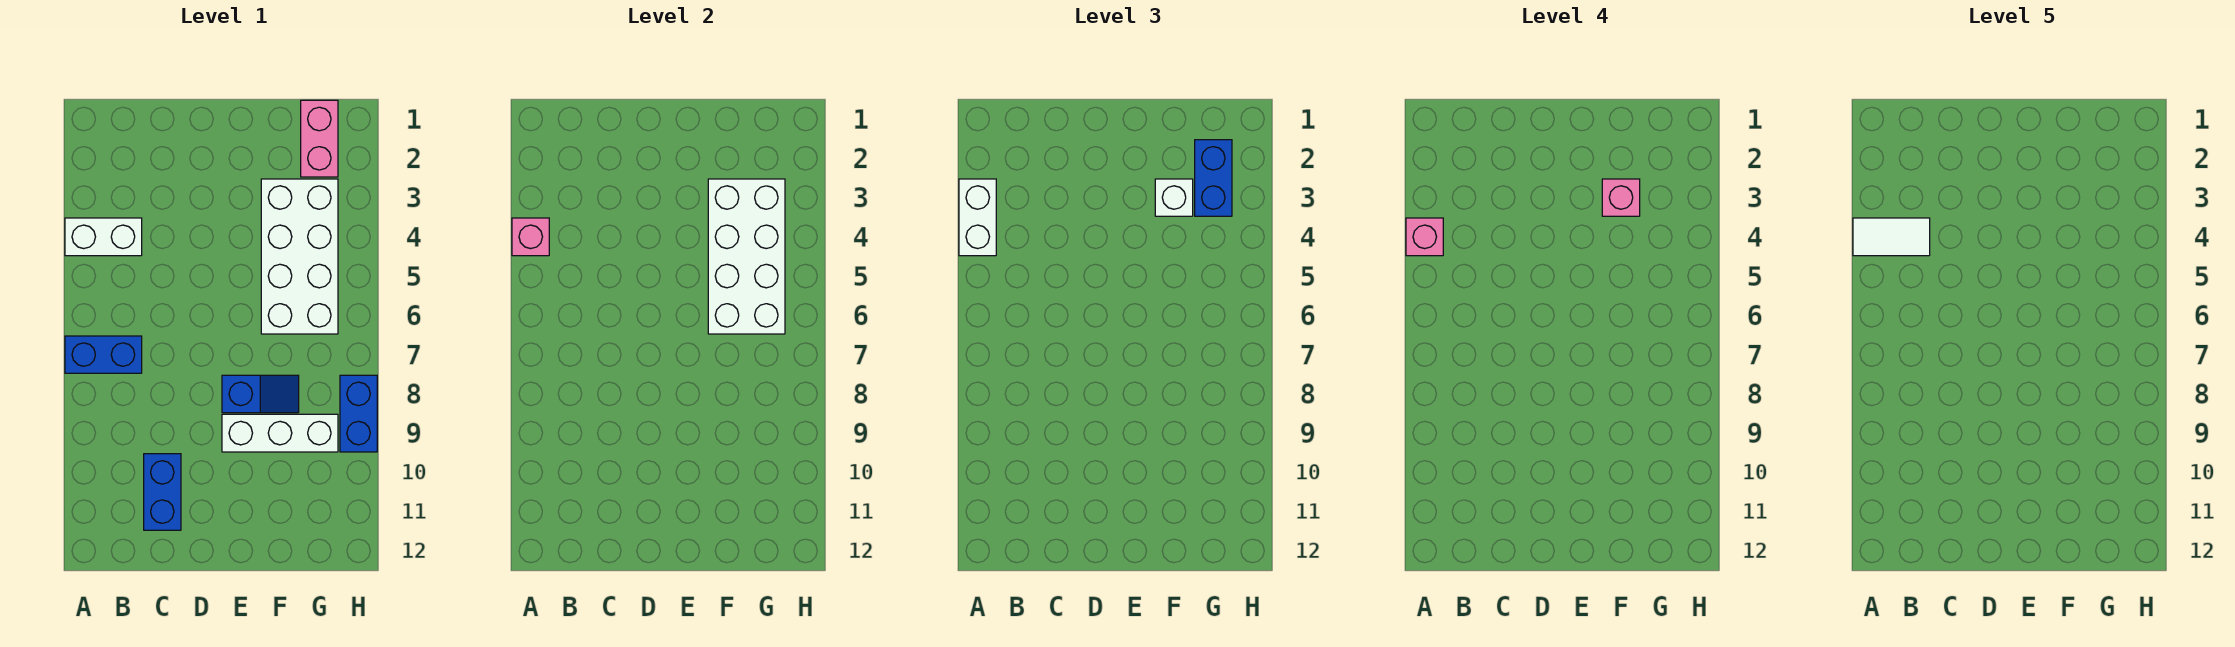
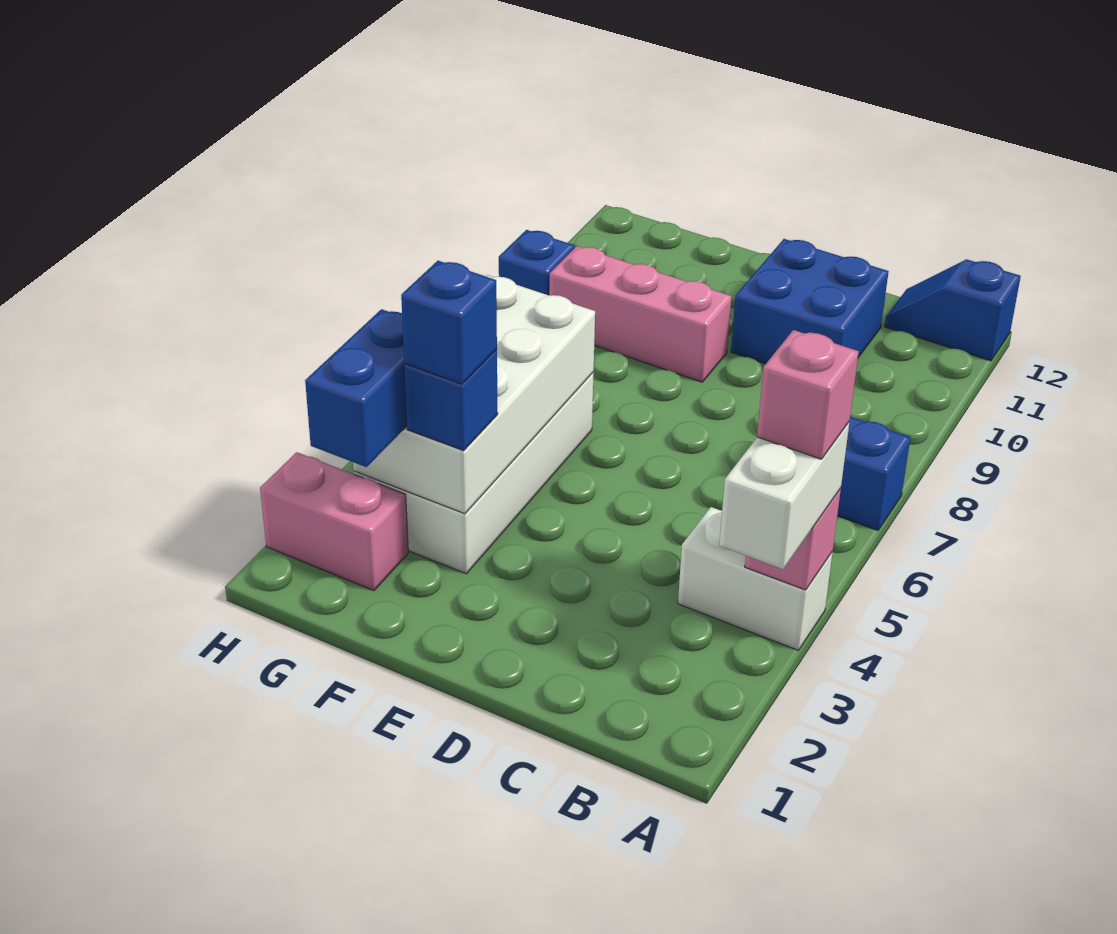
white tile A4:B4 level 5 -> none
blue brick C10:C11 level 1 -> blue brick C10:D11 level 1
blue slope E8:F8 level 1 top E -> blue slope A12:B12 level 1 top A
white brick E9:G9 level 1 -> pink brick E9:G9 level 1
white brick F3 level 3 -> blue brick F3 level 3
pink brick F3 level 4 -> blue brick F3 level 4
pink brick G1:G2 level 1 -> pink brick G2:H2 level 1
blue brick H8:H9 level 1 -> blue brick H9 level 1

